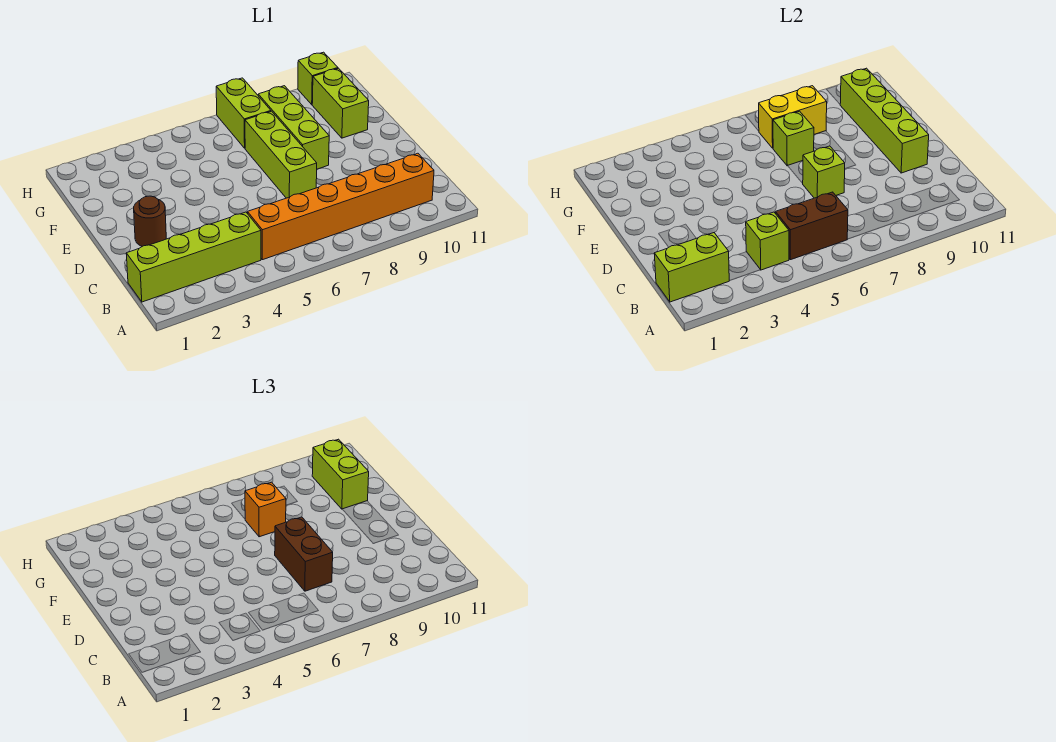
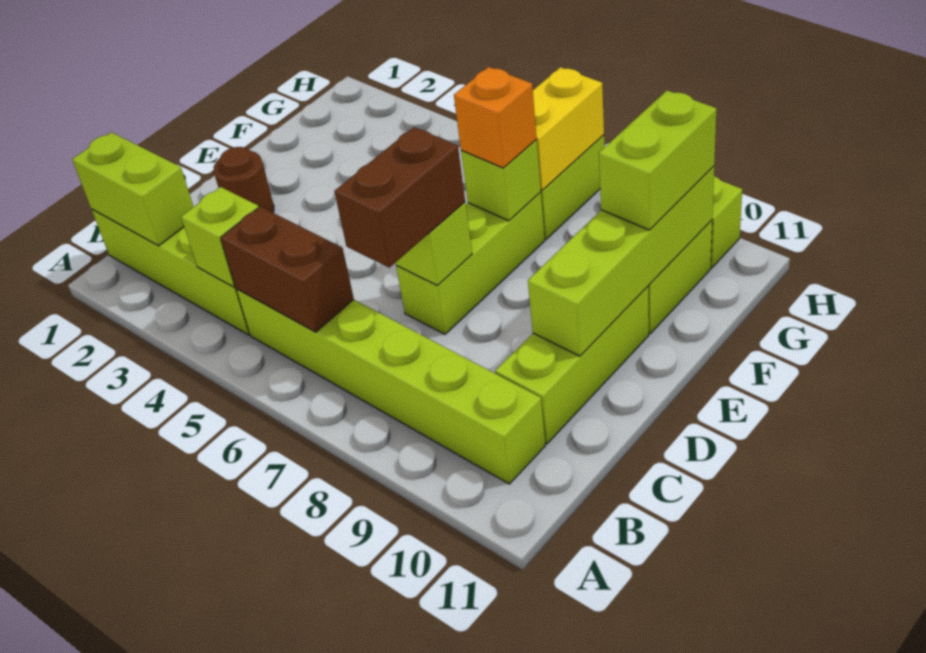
orange brick B5:B10 level 1 -> lime brick B5:B10 level 1
lime brick E8:G8 level 1 -> lime brick C10:E10 level 1
yellow brick G7:G8 level 2 -> yellow brick G7:H7 level 2

